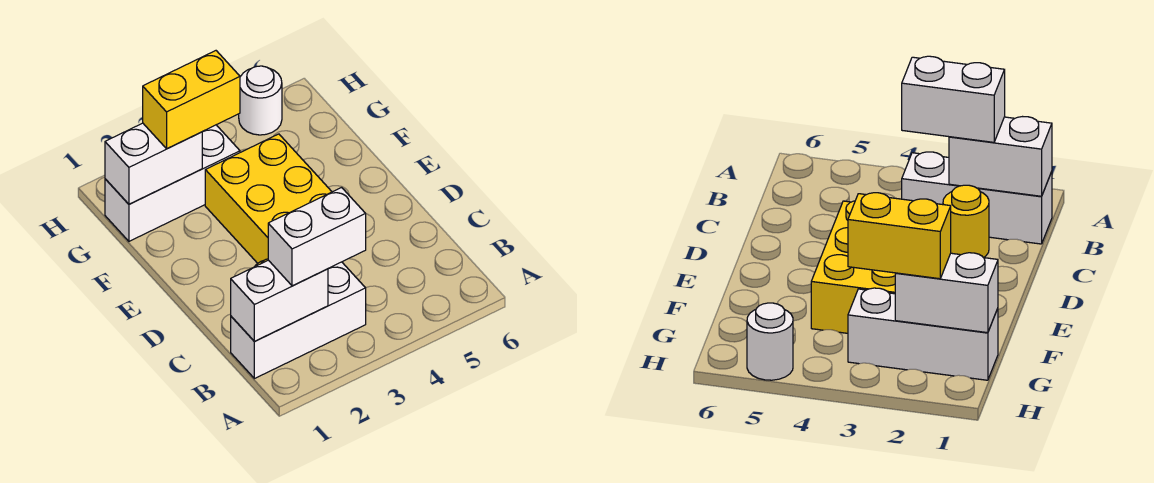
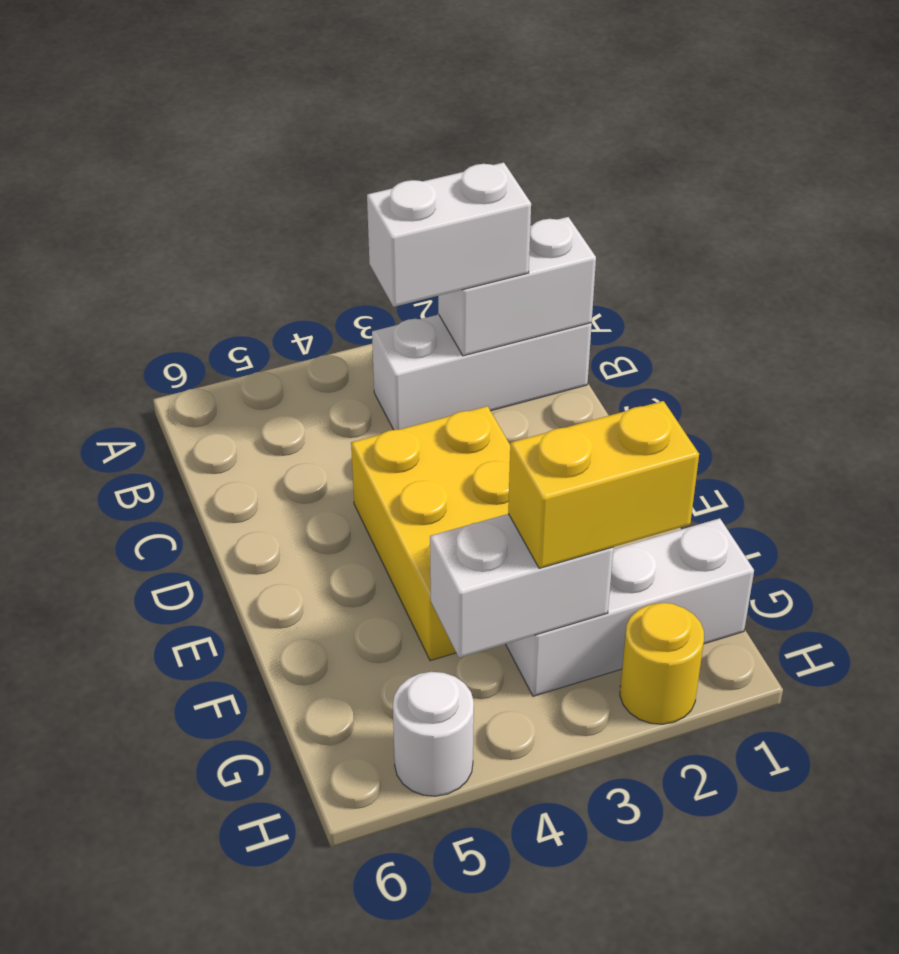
yellow round brick C2 level 1 -> yellow round brick H2 level 1
white brick G1:G2 level 2 -> white brick G3:G4 level 2

